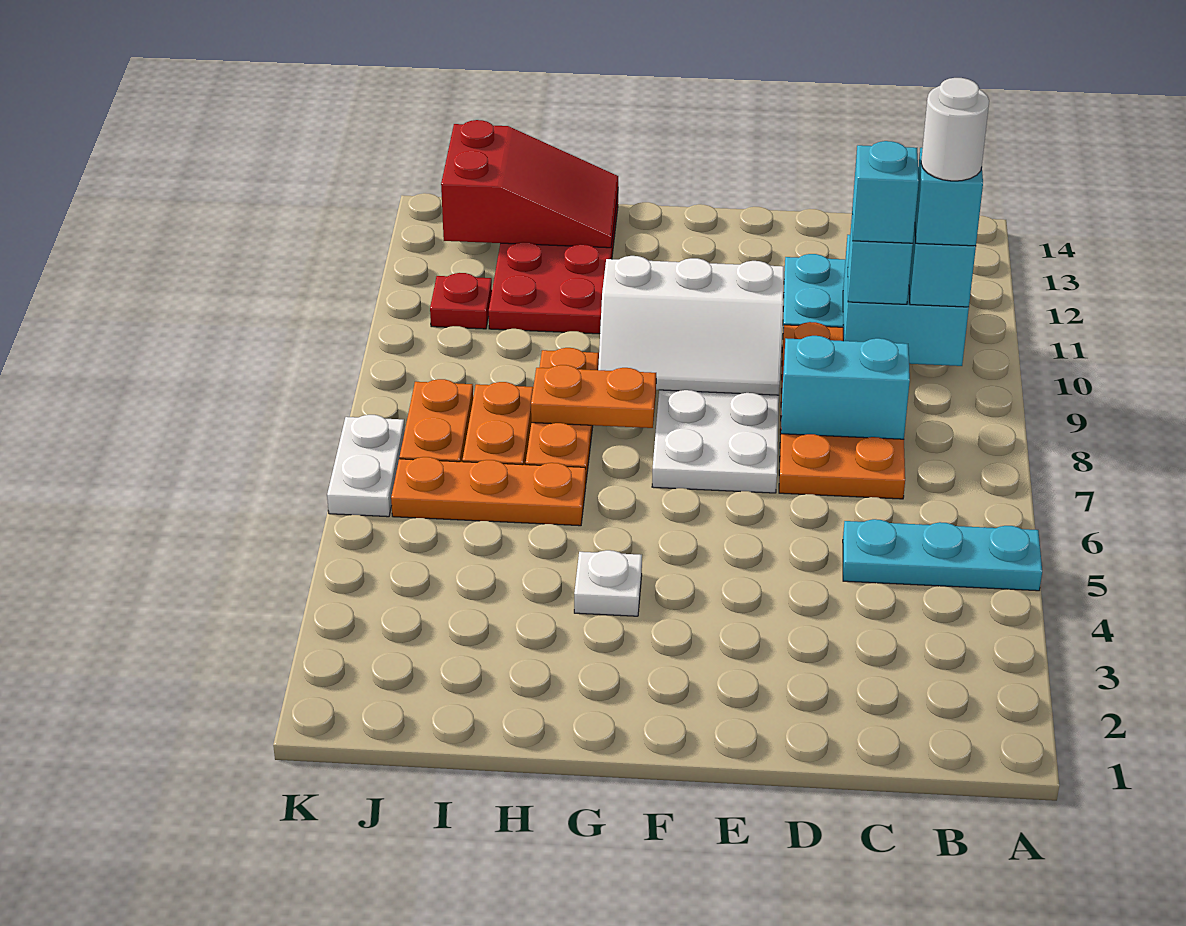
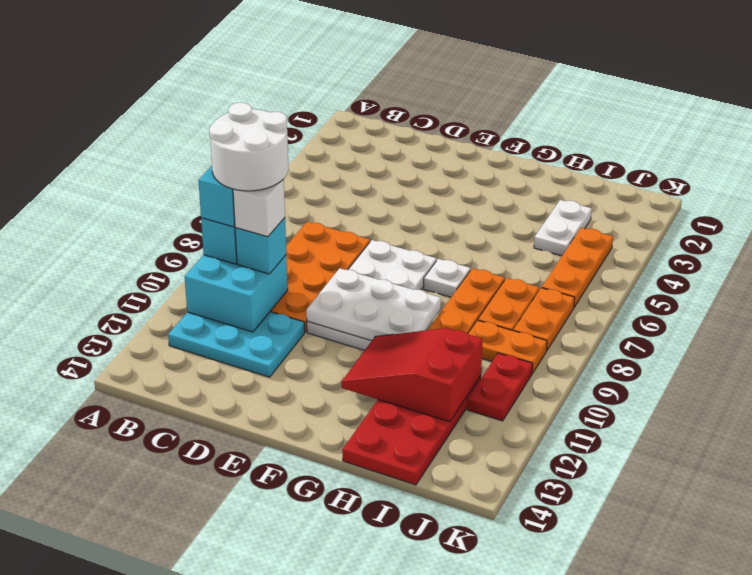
cyan plate A5:C5 level 1 -> none
white round brick B10 level 5 -> white round brick B9:C10 level 5
cyan brick C8:D8 level 2 -> none
cyan brick C10 level 4 -> white brick C10 level 4
white slope E9:G10 level 2 top 10 -> white plate E9:G10 level 2
white plate G4 level 1 -> white plate G7 level 1
orange plate G8:H8 level 2 -> orange plate I9:J9 level 1
orange plate H6:J6 level 1 -> orange plate J4:J6 level 1
red slope H13:J14 level 2 top J -> red slope G11:I12 level 2 top I
red plate J11 level 1 -> red plate J10:J11 level 1
white plate K6:K7 level 1 -> white plate I3:I4 level 1

